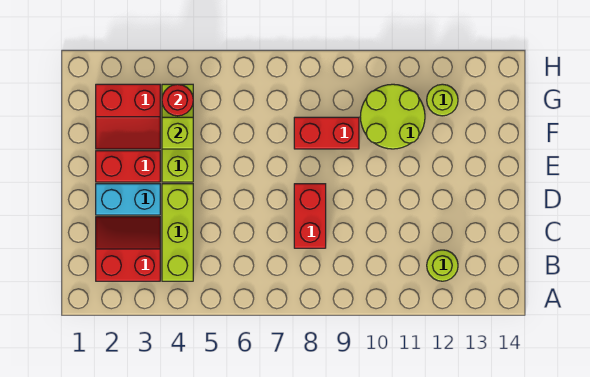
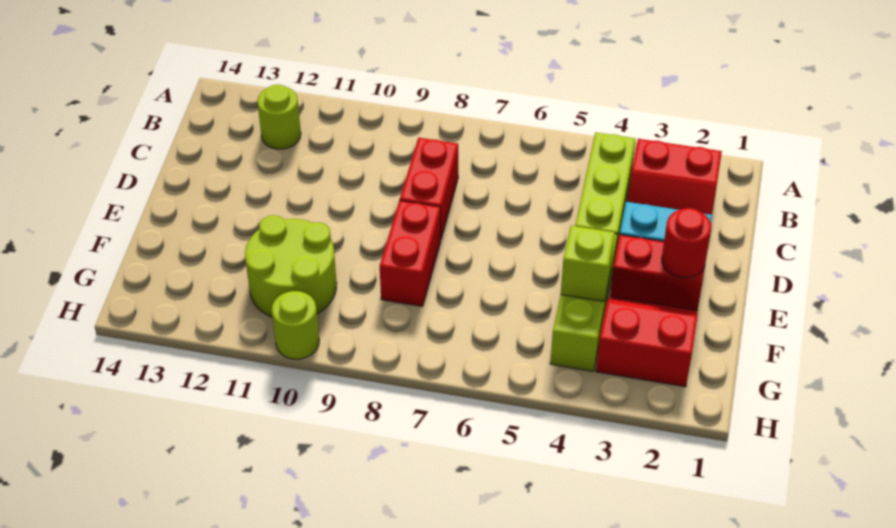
red brick F8:F9 level 1 -> red brick E8:F8 level 1
red round brick G4 level 2 -> red round brick E2 level 2
lime round brick G12 level 1 -> lime round brick H10 level 1

